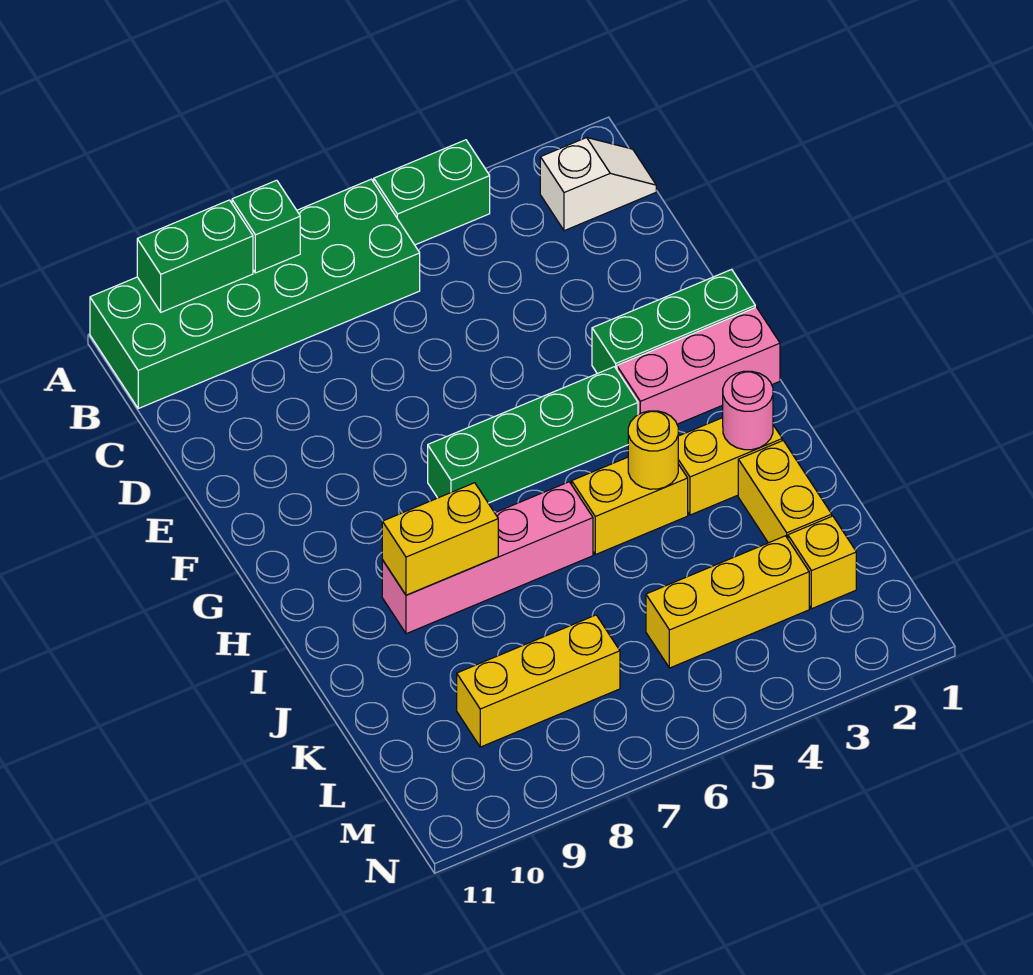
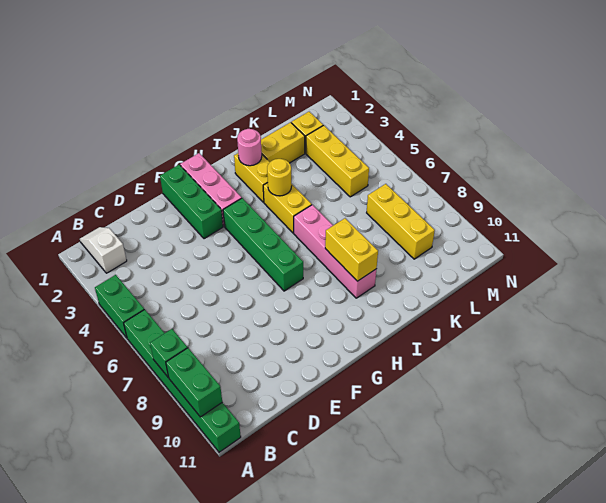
green brick A6:B11 level 1 -> green brick A6:A11 level 1

